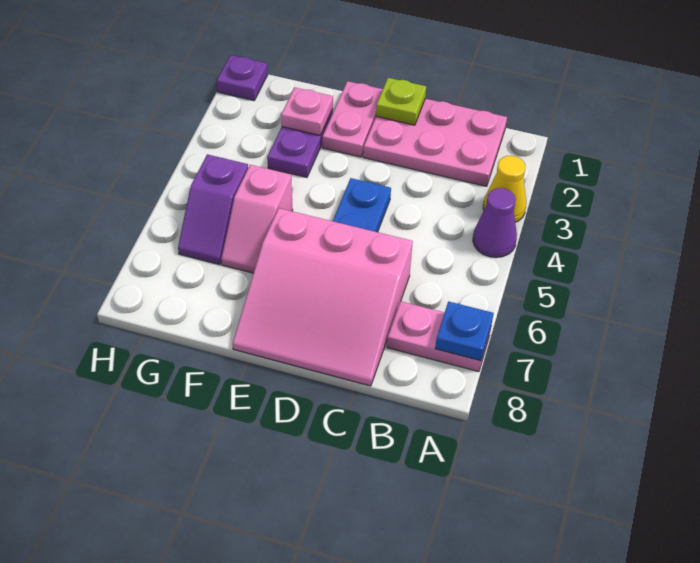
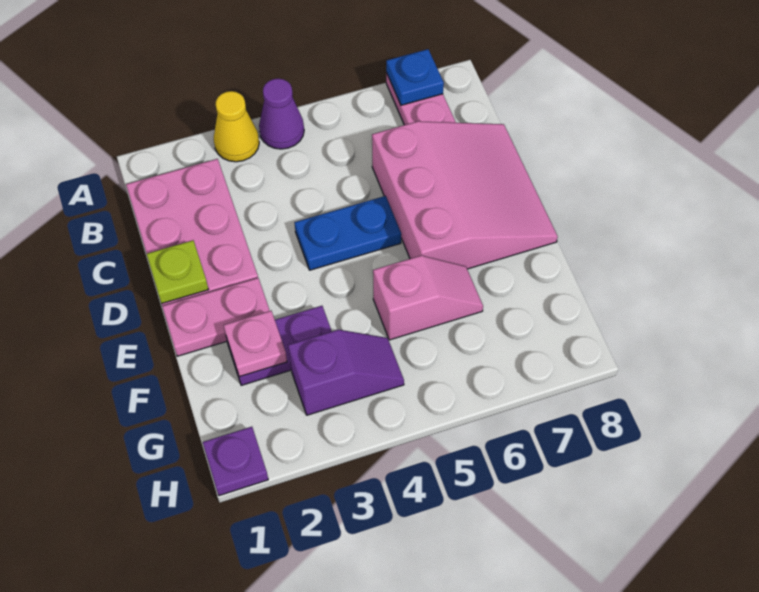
purple slope G5:G6 level 1 top 5 -> purple slope G3:G4 level 1 top 3

